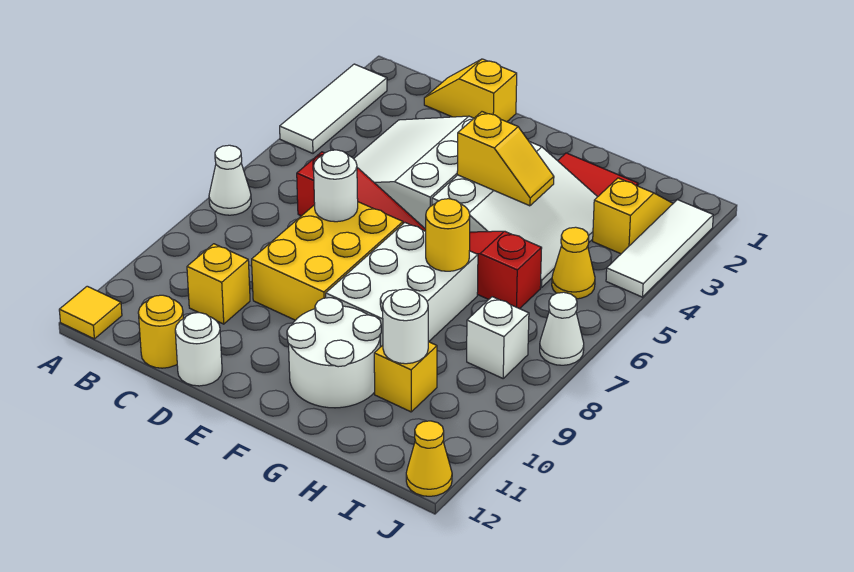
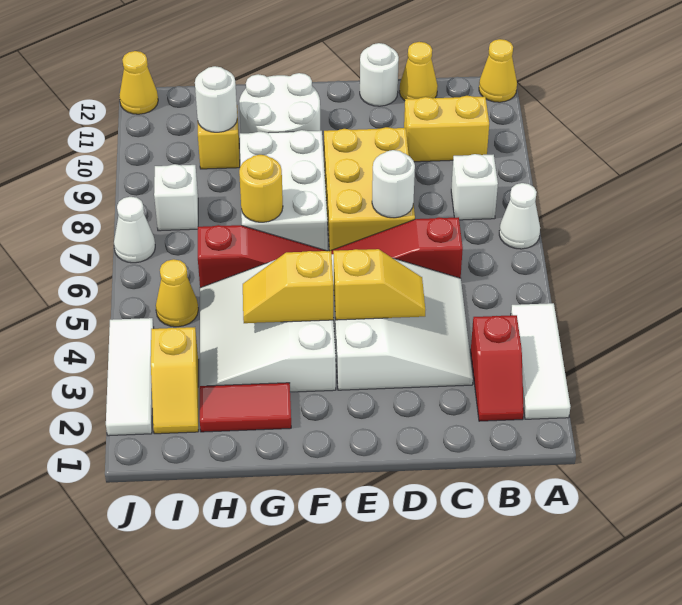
yellow tile A12 level 1 -> yellow cone A12 level 1
none -> red slope B2:B3 level 1 top 3
none -> white brick B8 level 1
yellow slope C1:D1 level 1 top D -> yellow slope D4:E4 level 2 top E
yellow brick C10 level 1 -> yellow brick B10:C10 level 1
yellow round brick C12 level 1 -> yellow cone C12 level 1

